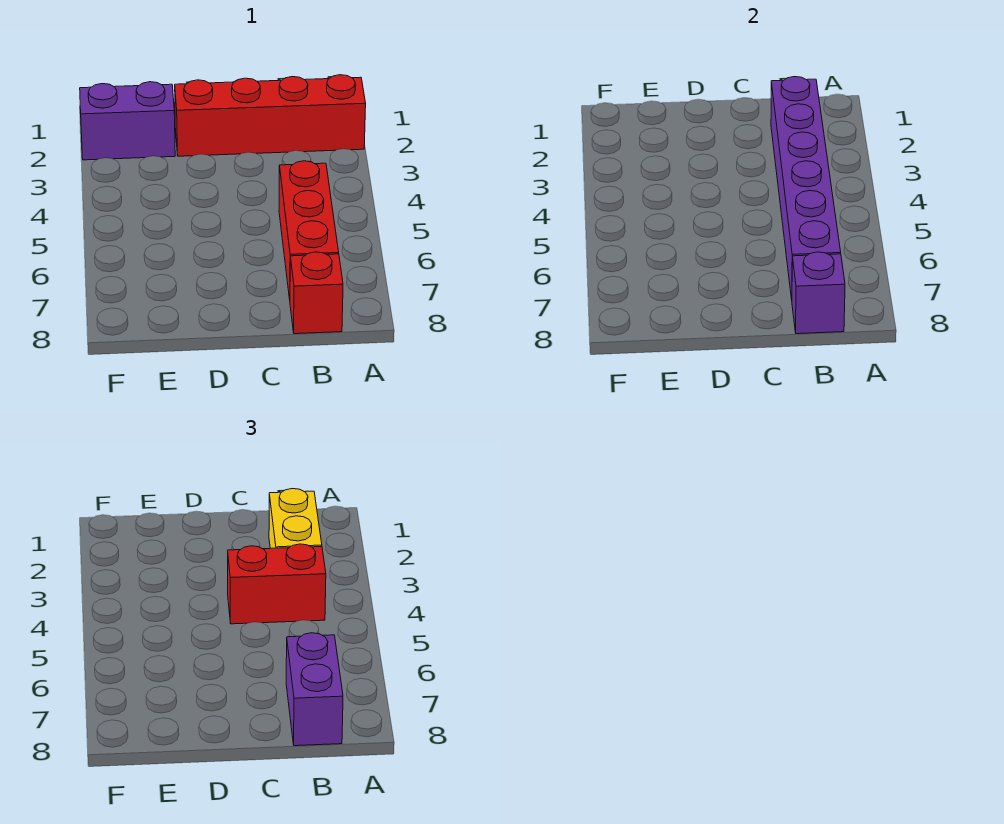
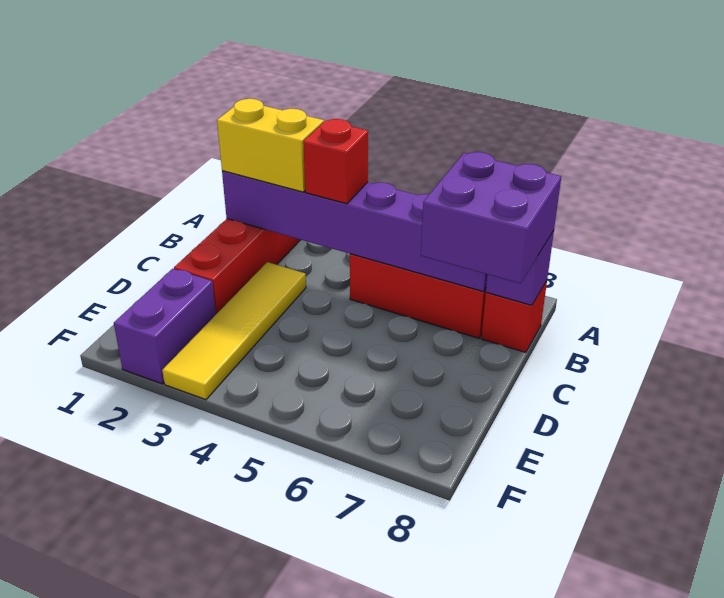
red brick B4:C4 level 3 -> red brick B4 level 3
purple brick B7:B8 level 3 -> purple brick B7:C8 level 3
none -> yellow tile C3:F3 level 1

